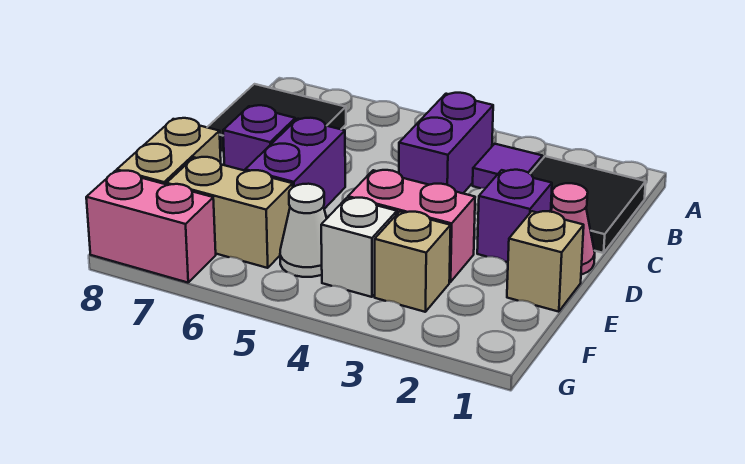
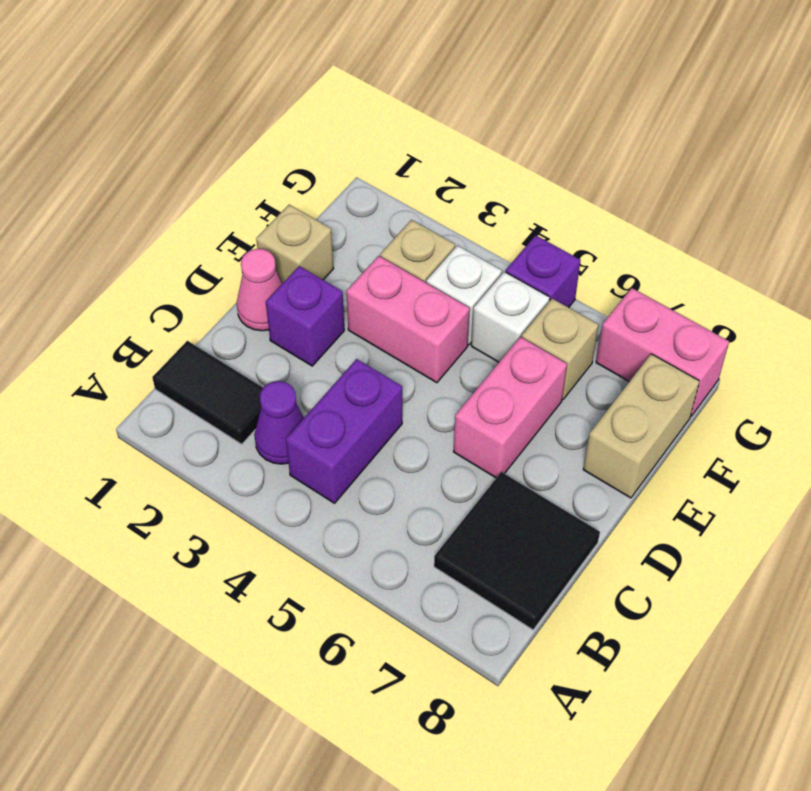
black tile B1:C2 level 1 -> black tile B1:B2 level 1
purple tile B3 level 1 -> purple cone B3 level 1
purple brick D6:E6 level 1 -> pink brick D6:E6 level 1
purple brick D7 level 1 -> purple brick G5 level 1
white cone F5 level 1 -> white brick F5 level 1
tan brick F6:F7 level 1 -> tan brick F6 level 1

